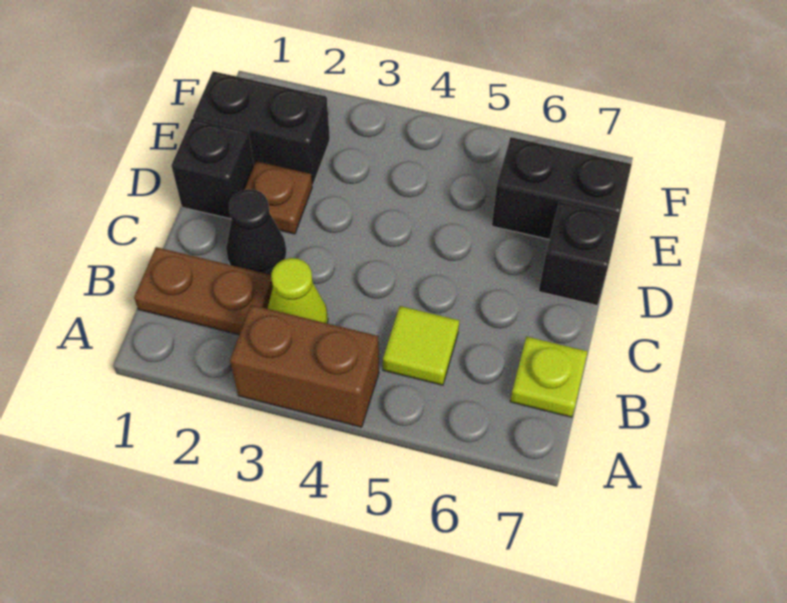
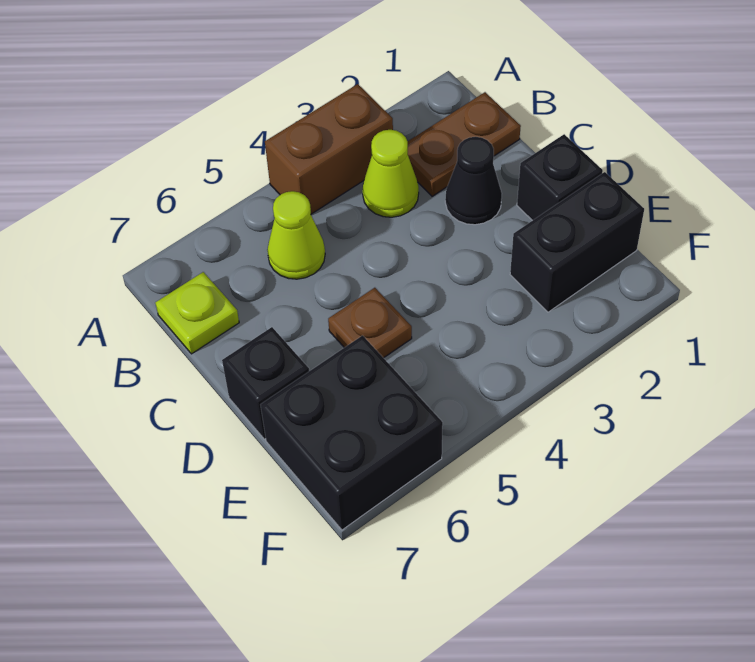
lime tile B5 level 1 -> lime cone B5 level 1
brown plate D2 level 1 -> brown plate D5 level 1
black brick E6:E7 level 1 -> black brick E6:F7 level 1

